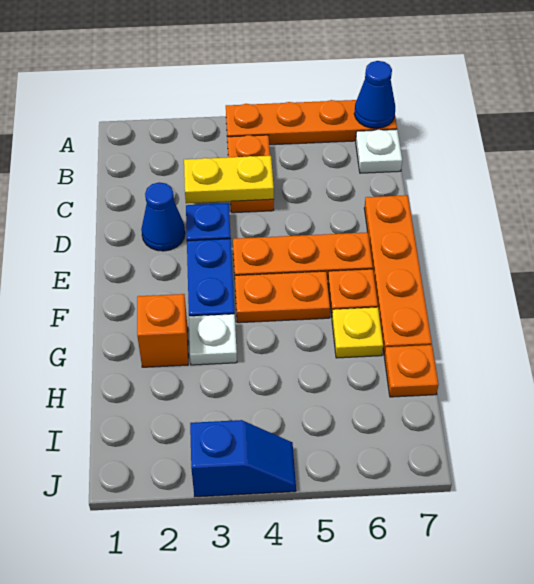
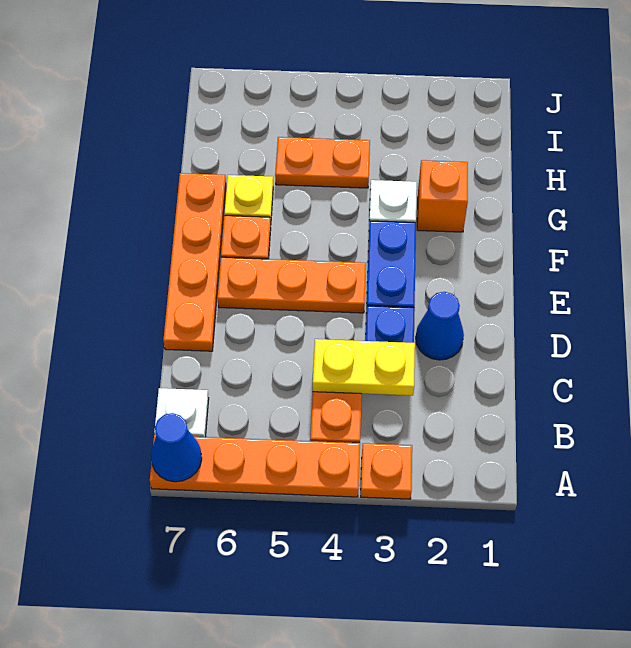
orange plate F4:F5 level 1 -> orange plate H4:H5 level 1
orange plate H7 level 1 -> orange plate A3 level 1
blue slope J3:J4 level 1 top 3 -> none

